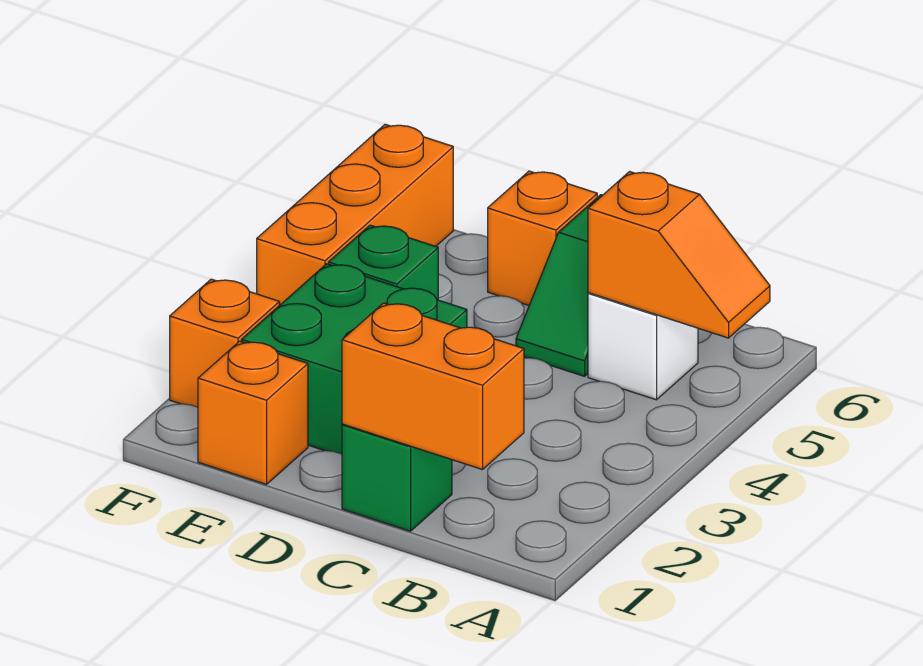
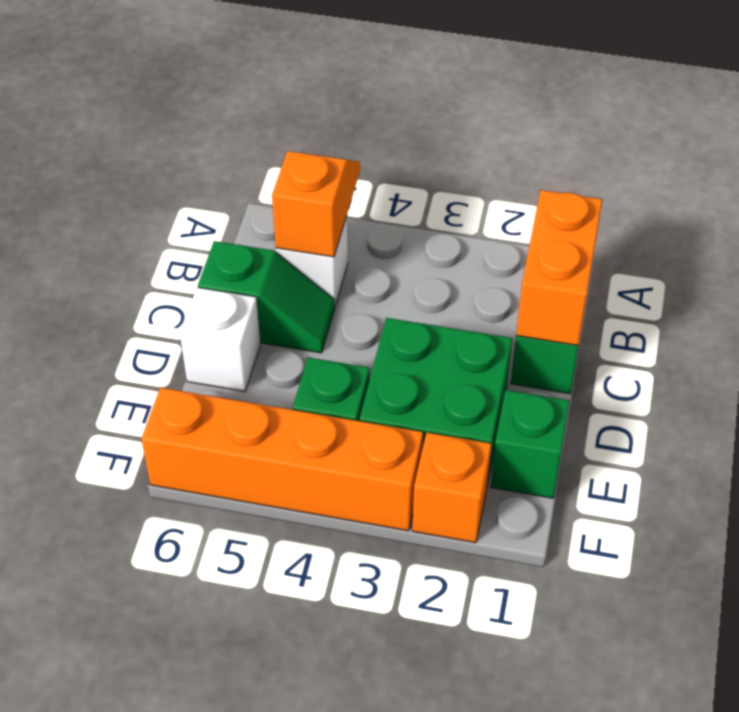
orange brick D6 level 1 -> white brick D6 level 1
orange brick E1 level 1 -> green brick E1 level 1
orange brick F4:F6 level 1 -> orange brick F3:F6 level 1

